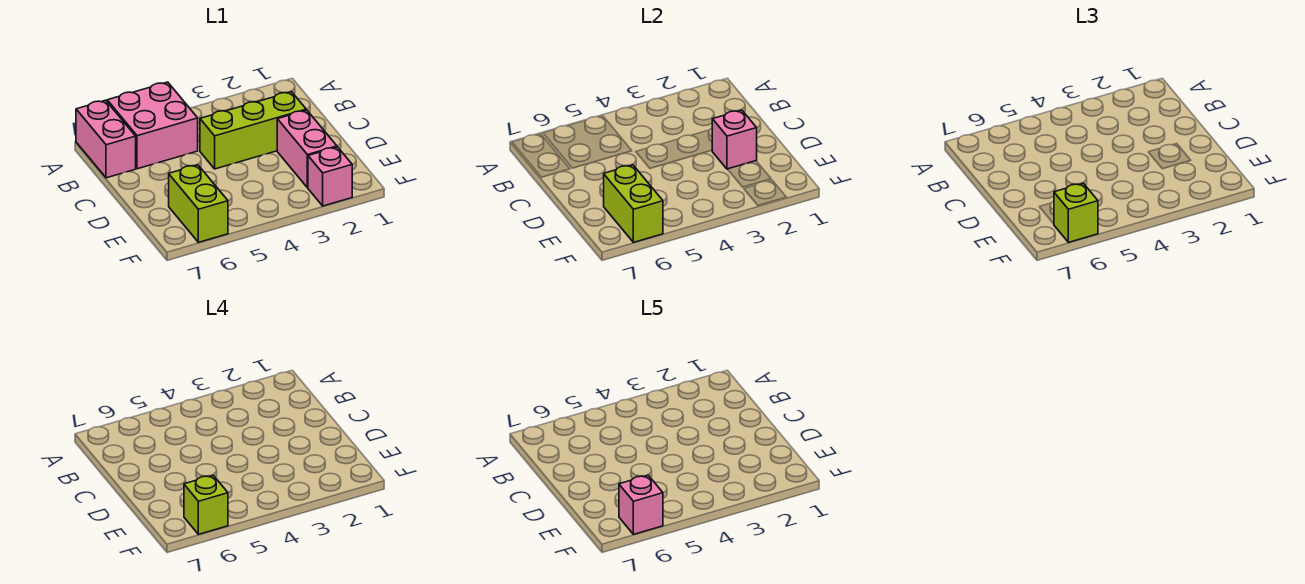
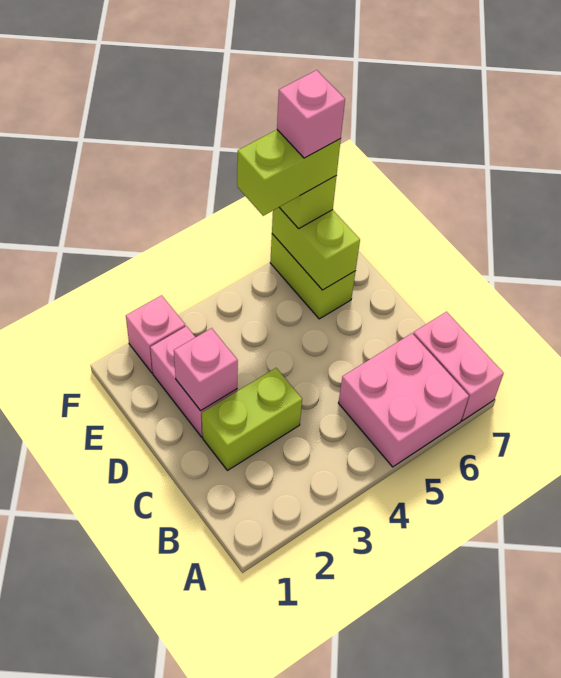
lime brick C2:C4 level 1 -> lime brick C2:C3 level 1
lime brick F6 level 4 -> lime brick F5:F6 level 4

